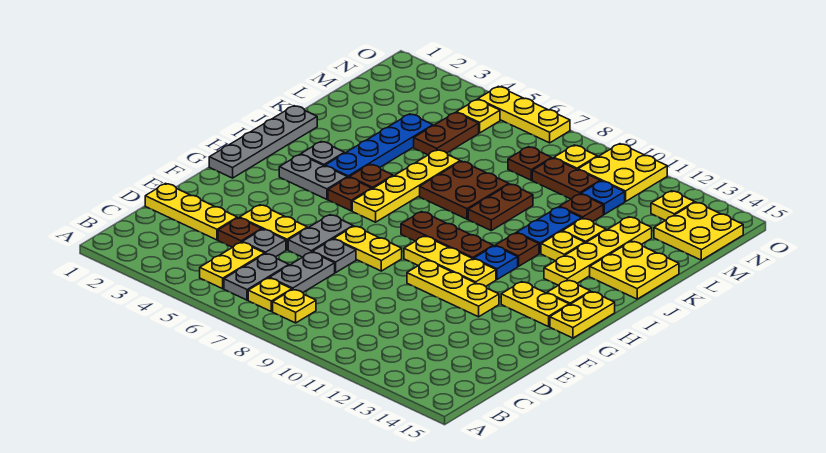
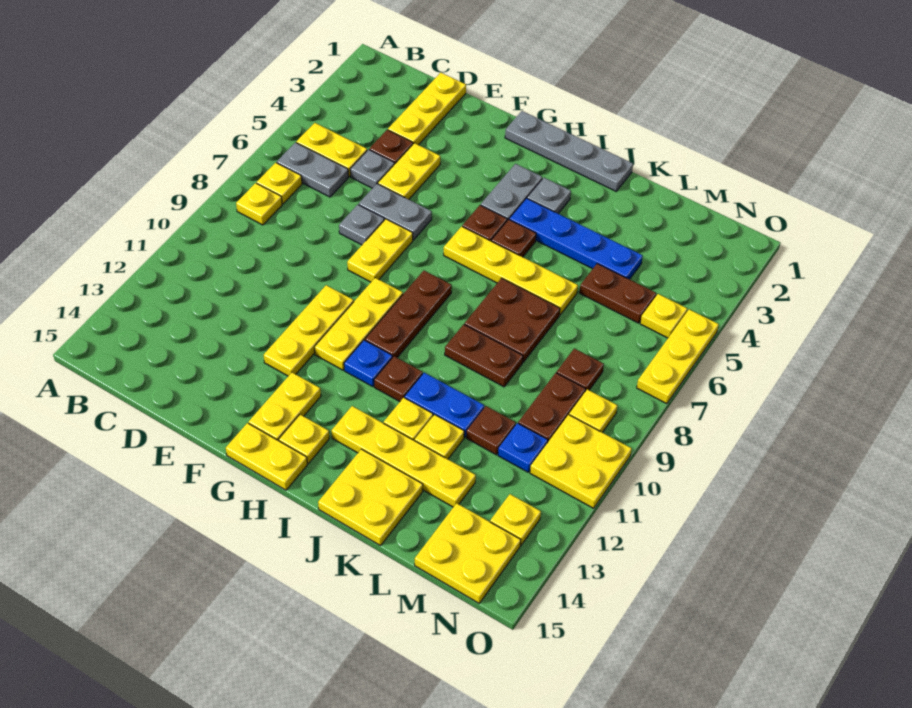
grey plate C7:D7 level 1 -> none

